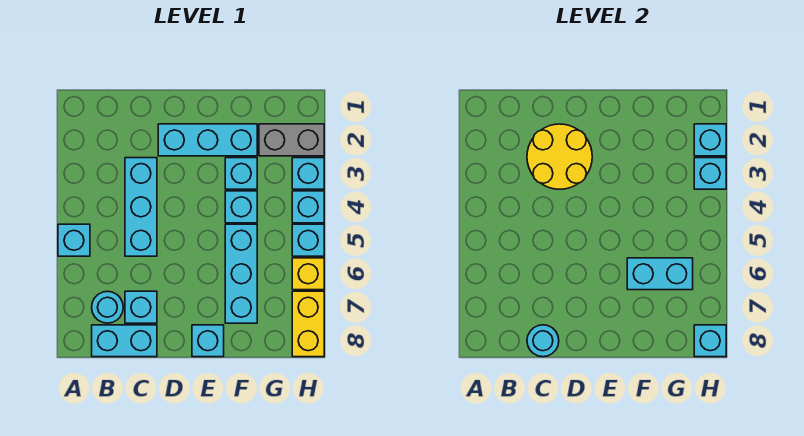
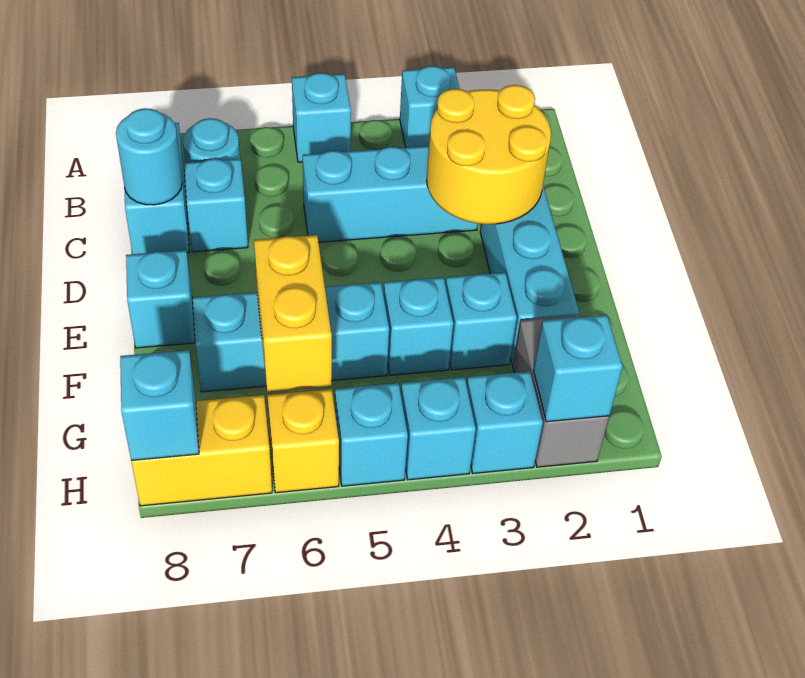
cyan brick F6:G6 level 2 -> yellow brick F6:G6 level 2
cyan brick H3 level 2 -> cyan brick A3 level 1

